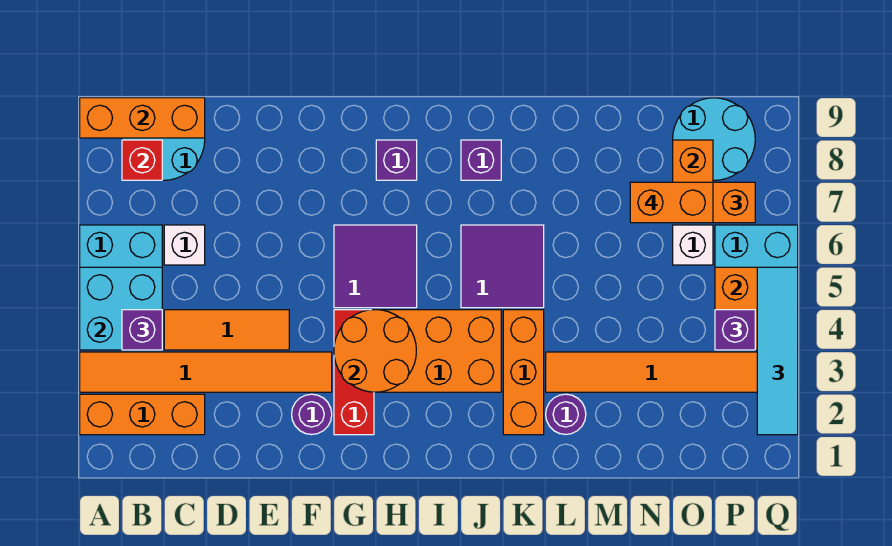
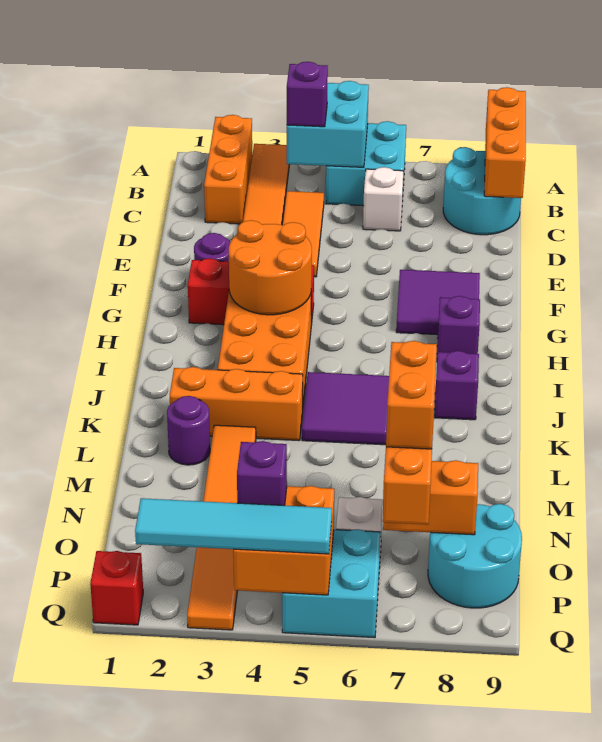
red brick B8 level 2 -> red brick Q1 level 1
purple tile G5:H6 level 1 -> purple tile F7:G8 level 1

